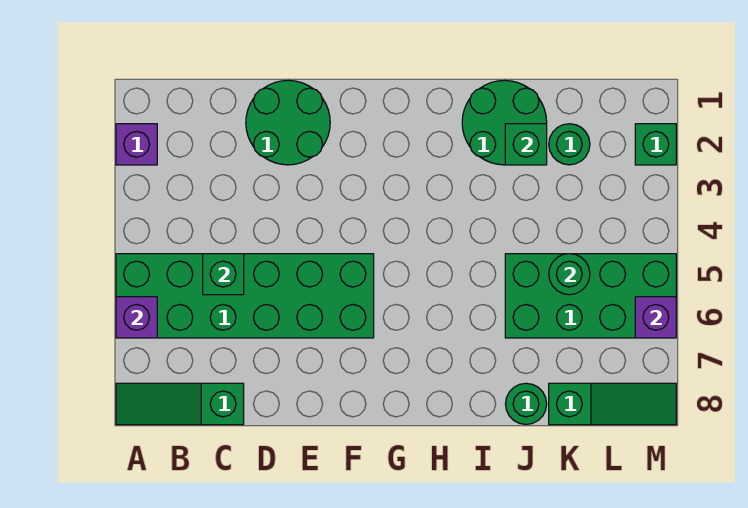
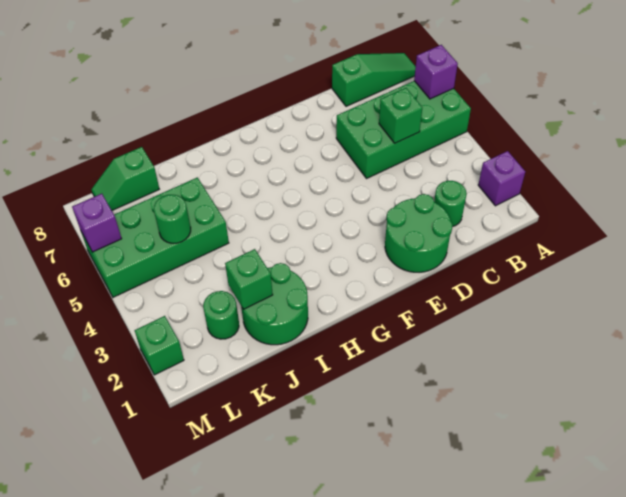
green brick A5:F6 level 1 -> green brick A5:D6 level 1
green round brick J8 level 1 -> green round brick C2 level 1
green slope K8:M8 level 1 top K -> green slope K8:L8 level 1 top K

